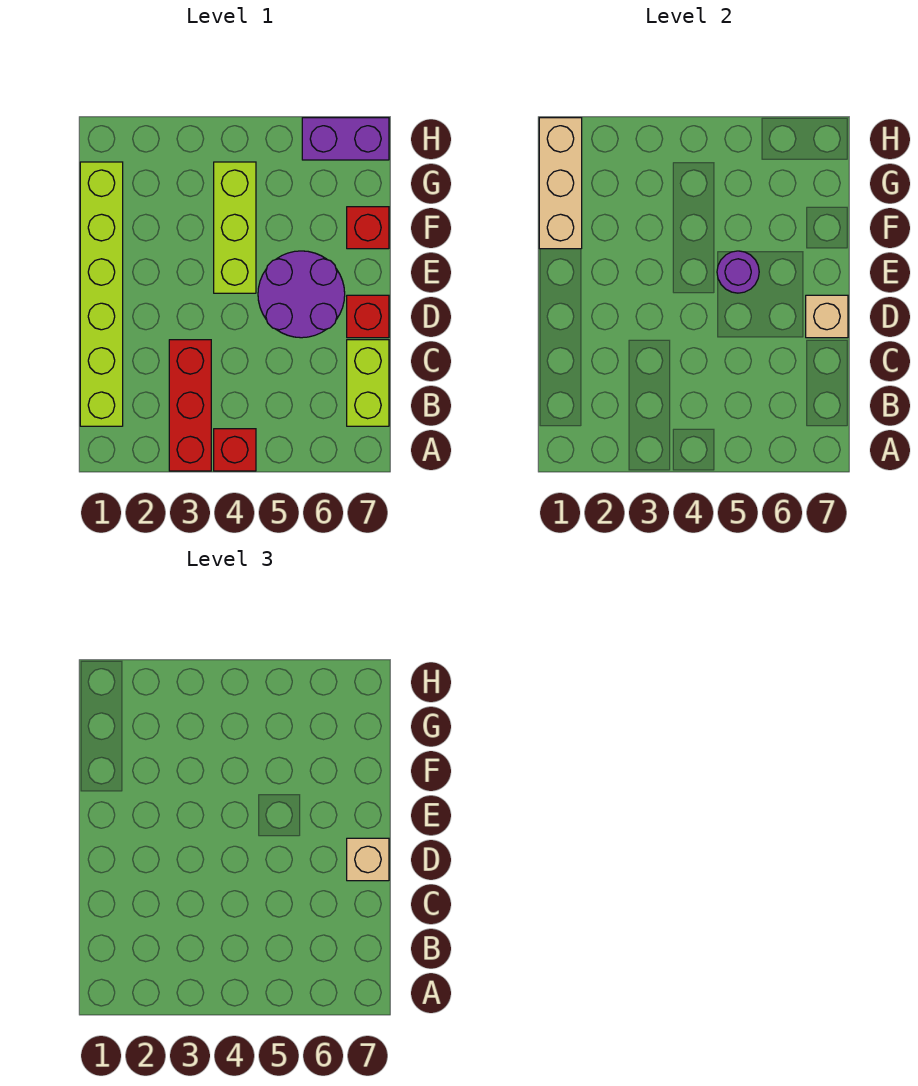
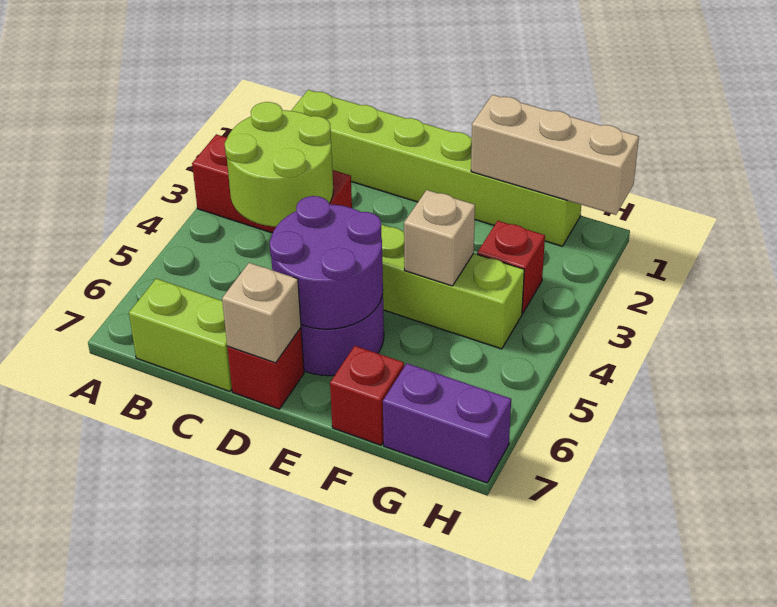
red brick A4 level 1 -> red brick G3 level 1
none -> lime round brick B3:C4 level 2
tan brick D7 level 3 -> tan brick F4 level 2
purple round brick E5 level 2 -> purple round brick D5:E6 level 2
purple brick H6:H7 level 1 -> purple brick G7:H7 level 1

